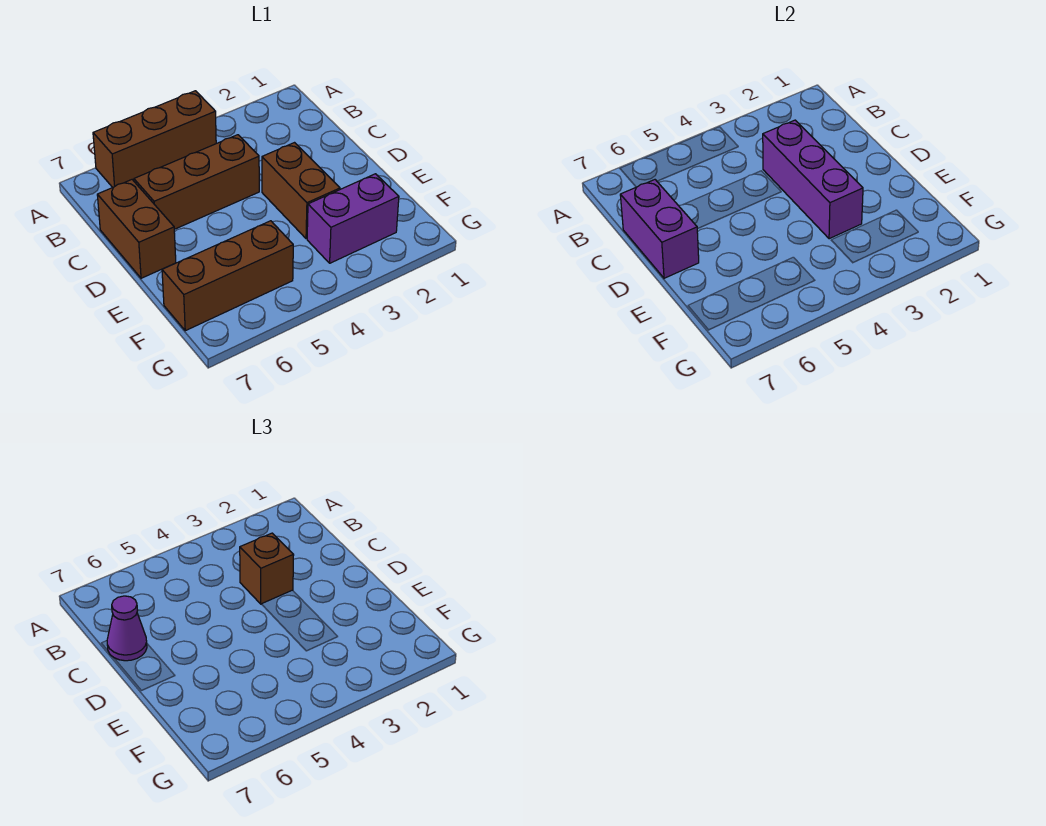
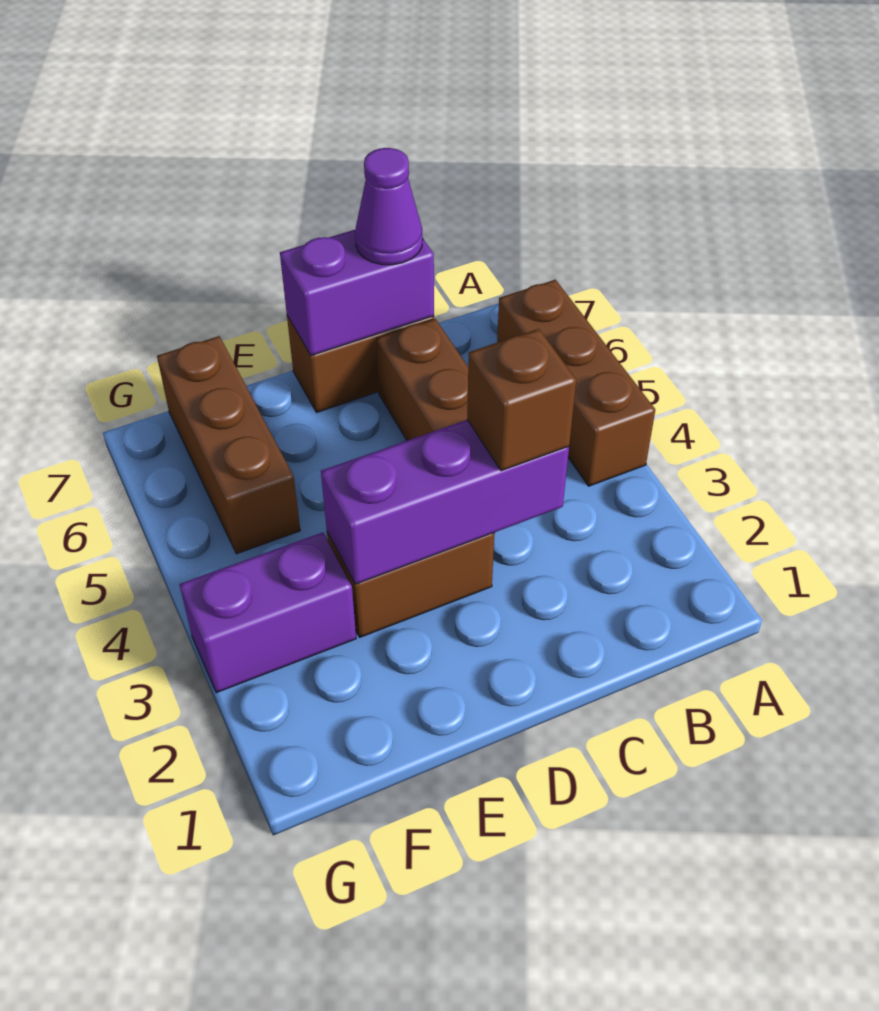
purple brick F2:F3 level 1 -> purple brick F3:G3 level 1

